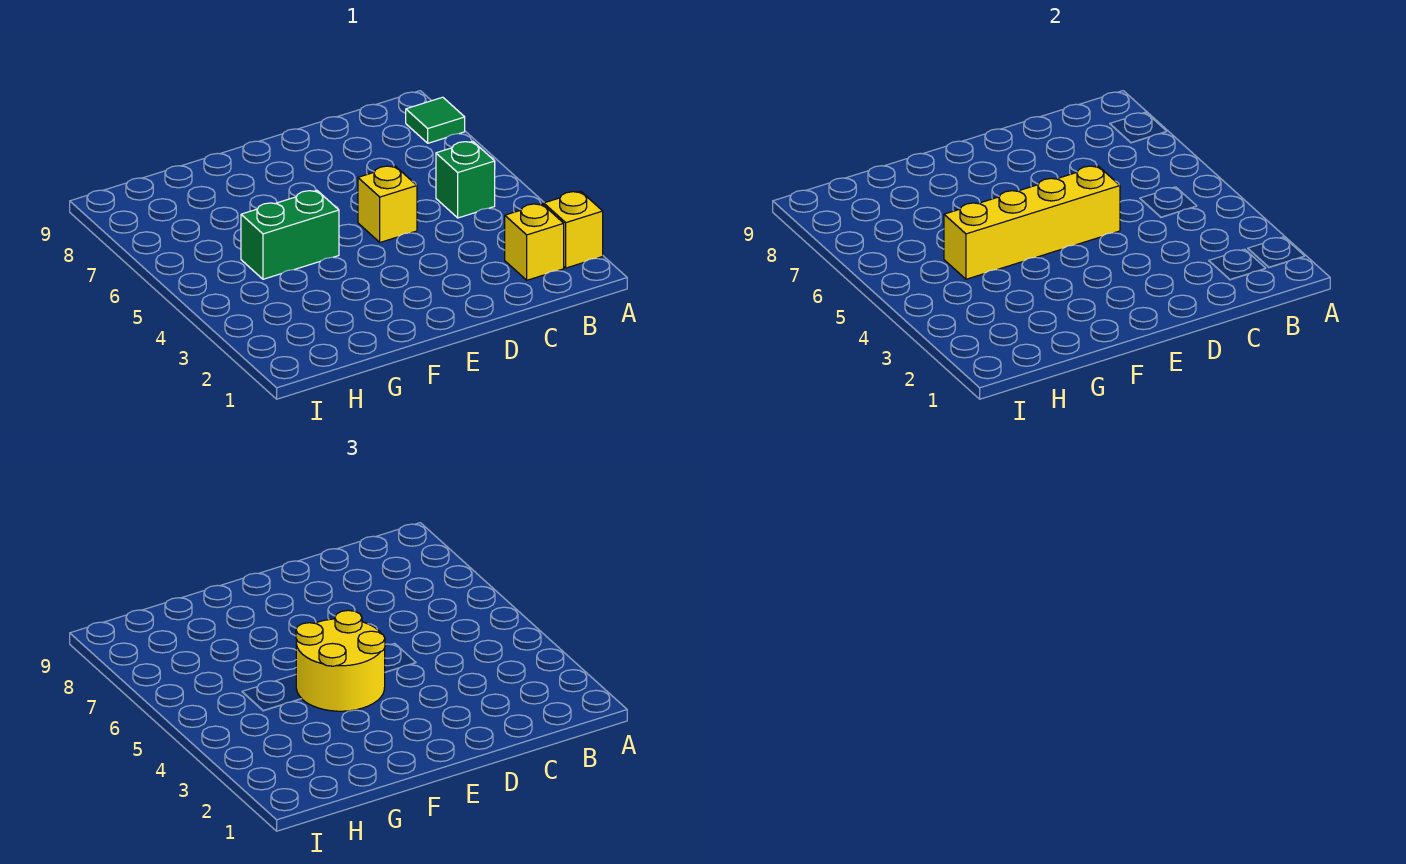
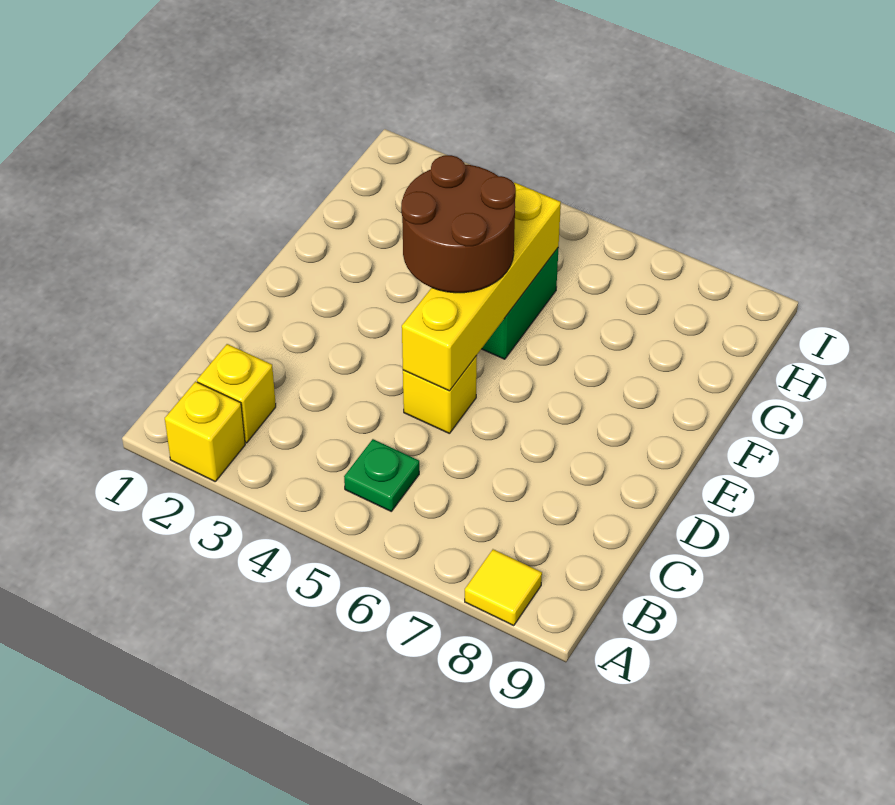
green tile A8 level 1 -> yellow tile A8 level 1
green brick B5 level 1 -> green plate B5 level 1
yellow round brick E4:F5 level 3 -> brown round brick E4:F5 level 3

